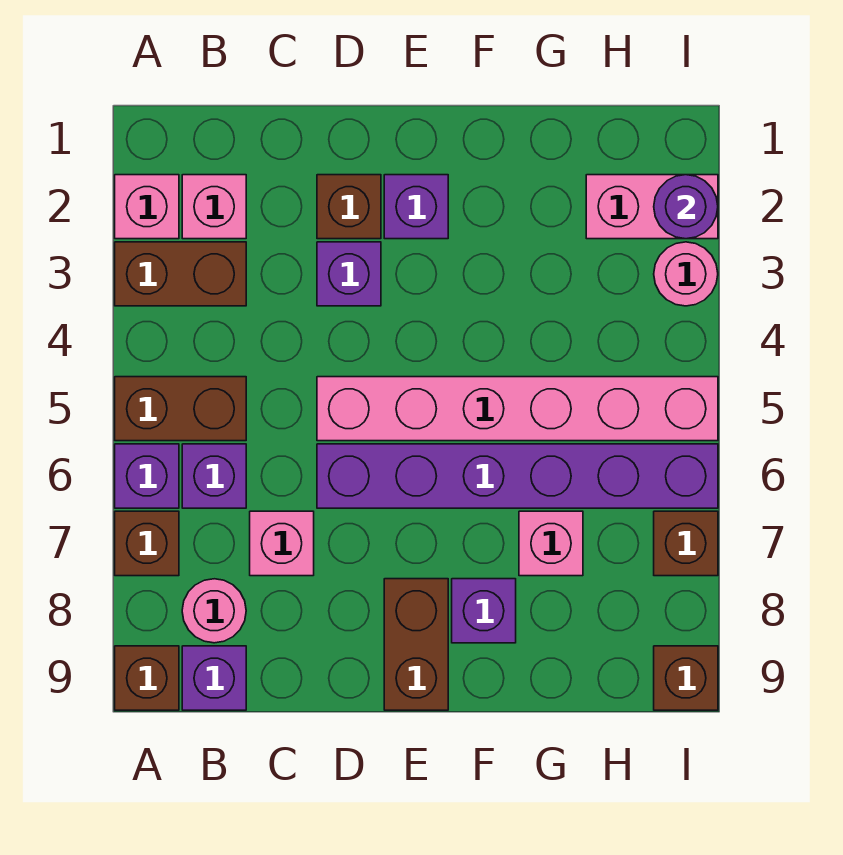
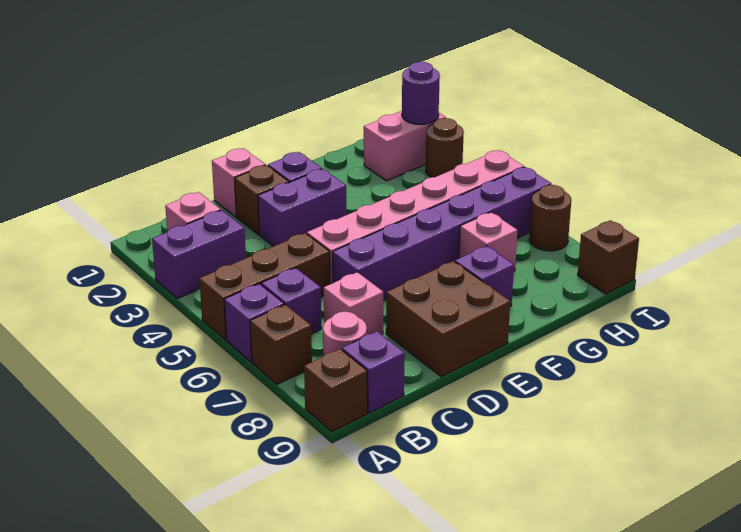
pink brick A2 level 1 -> pink brick D1 level 1
brown brick A3:B3 level 1 -> purple brick A3:B3 level 1
brown brick A5:B5 level 1 -> brown brick A5:C5 level 1
purple brick D3 level 1 -> purple brick D3:E3 level 1
brown brick E8:E9 level 1 -> brown brick D8:E9 level 1
pink round brick I3 level 1 -> brown round brick I3 level 1
brown brick I7 level 1 -> brown round brick I7 level 1

